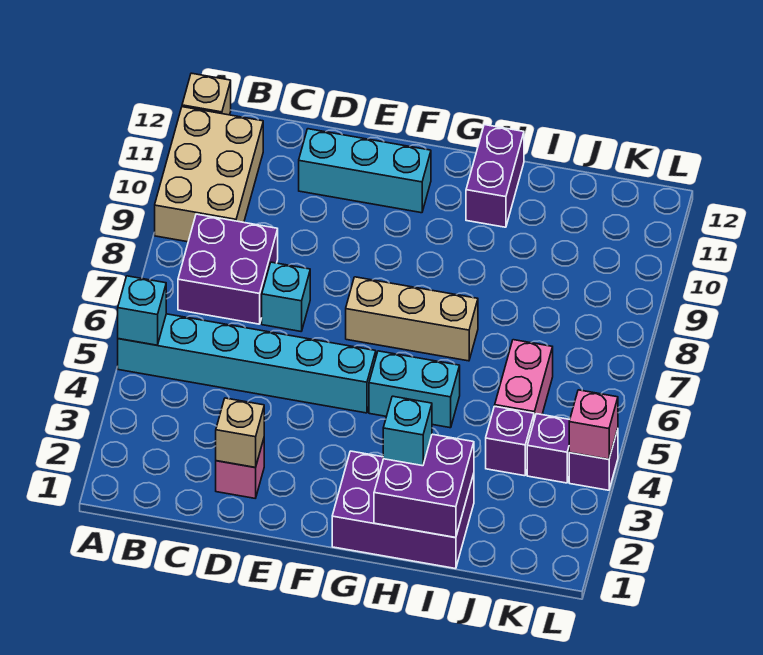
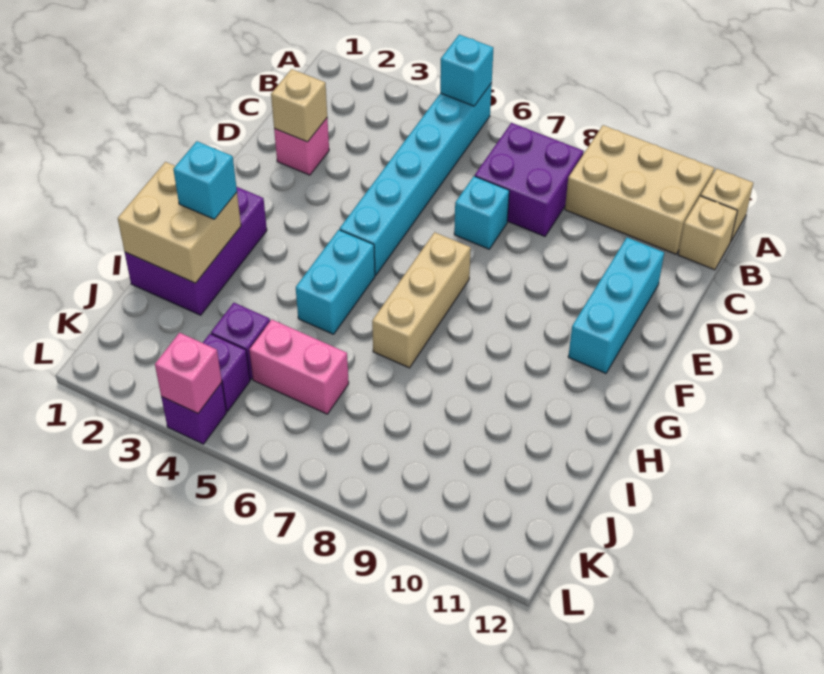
none -> tan brick B12 level 1
purple brick H1:I2 level 2 -> tan brick H1:I2 level 2
purple brick H11:H12 level 1 -> none

